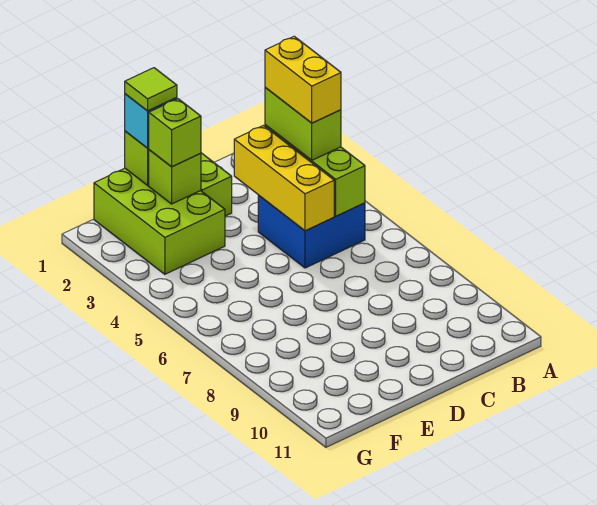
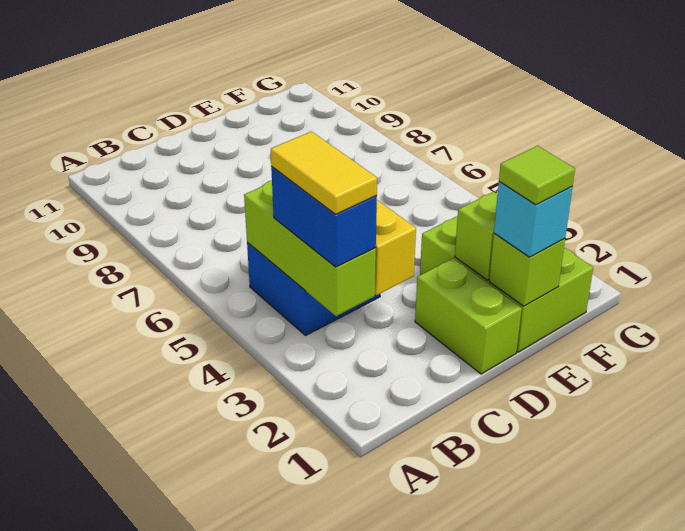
lime brick B3:B4 level 3 -> blue brick B3:B4 level 3
yellow brick B3:B4 level 4 -> yellow tile B3:B4 level 4
lime brick E2 level 3 -> none

